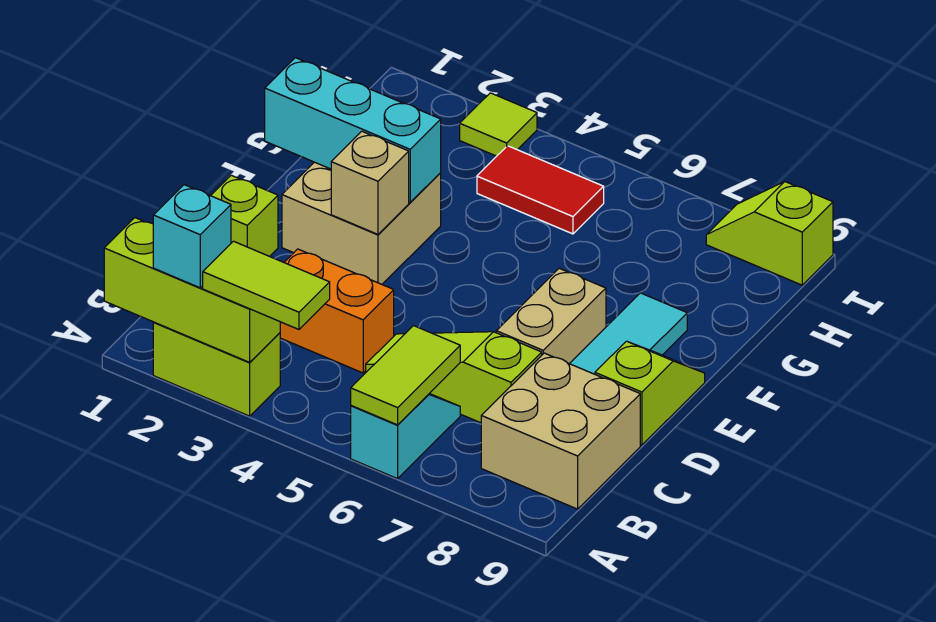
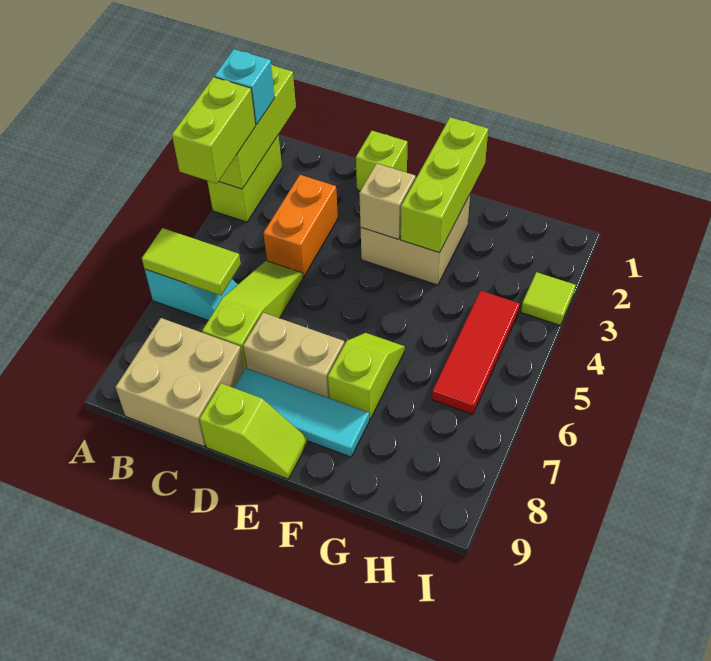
lime tile A3:A4 level 3 -> lime brick A3:A4 level 3
cyan brick F1:F3 level 2 -> lime brick F1:F3 level 2
red tile H4:H5 level 1 -> red tile H4:H6 level 1
lime slope I8:I9 level 1 top 9 -> lime slope F6:F7 level 1 top 7

